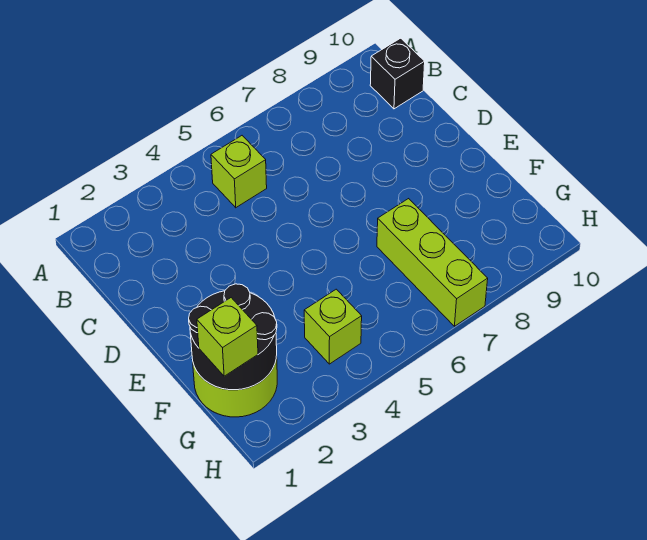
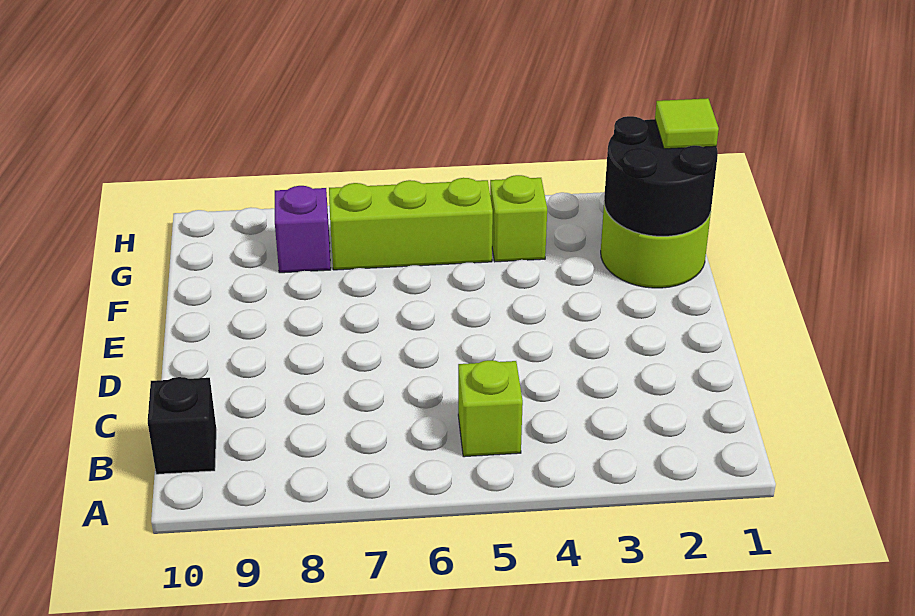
lime brick F7:H7 level 1 -> lime brick G5:G7 level 1
lime brick G1 level 3 -> lime tile G1 level 3
none -> purple brick G8 level 1

